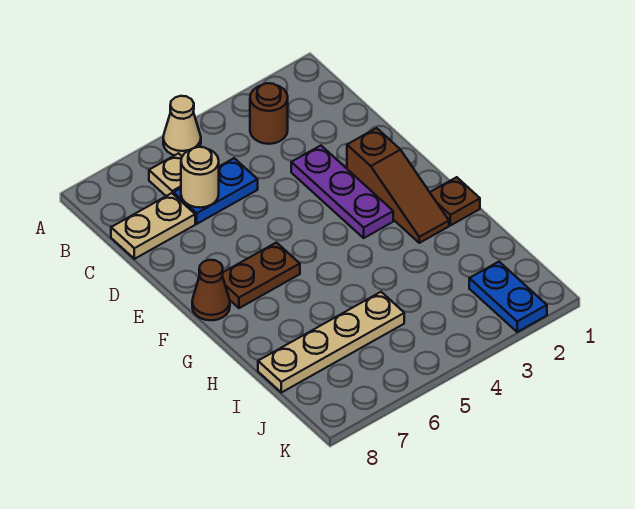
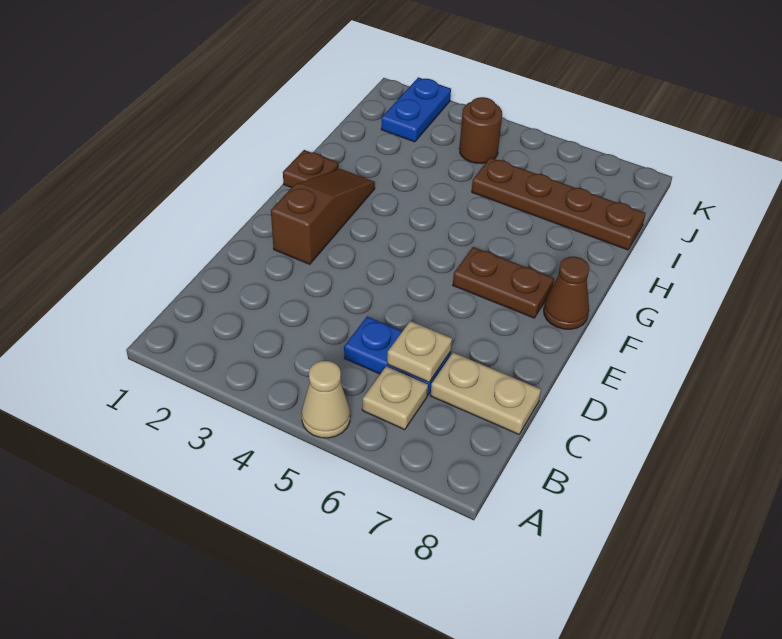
brown round brick B3 level 1 -> brown round brick J4 level 1
tan round brick C6 level 2 -> tan plate C6 level 2
purple plate D3:F3 level 1 -> none
tan plate I5:I8 level 1 -> brown plate I5:I8 level 1

